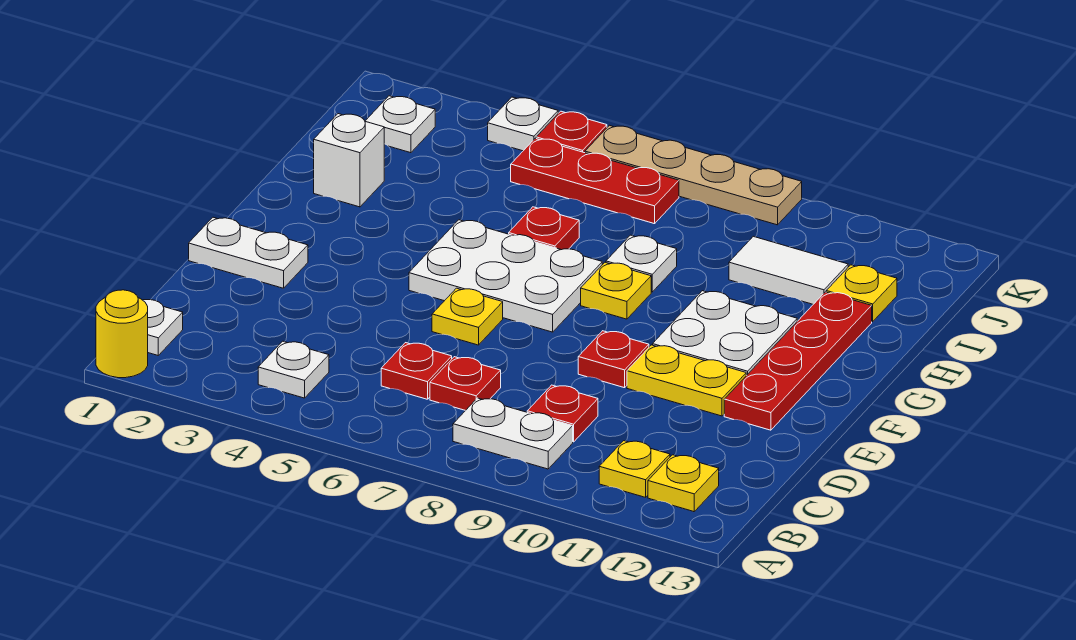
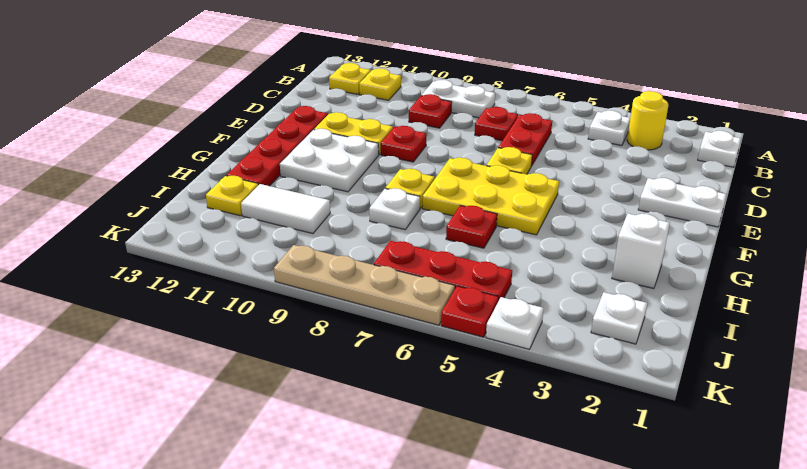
yellow round brick A1 level 1 -> yellow round brick B3 level 1
red plate C6 level 1 -> red plate C6:D6 level 1
white plate F5:G7 level 1 -> yellow plate F5:G7 level 1

